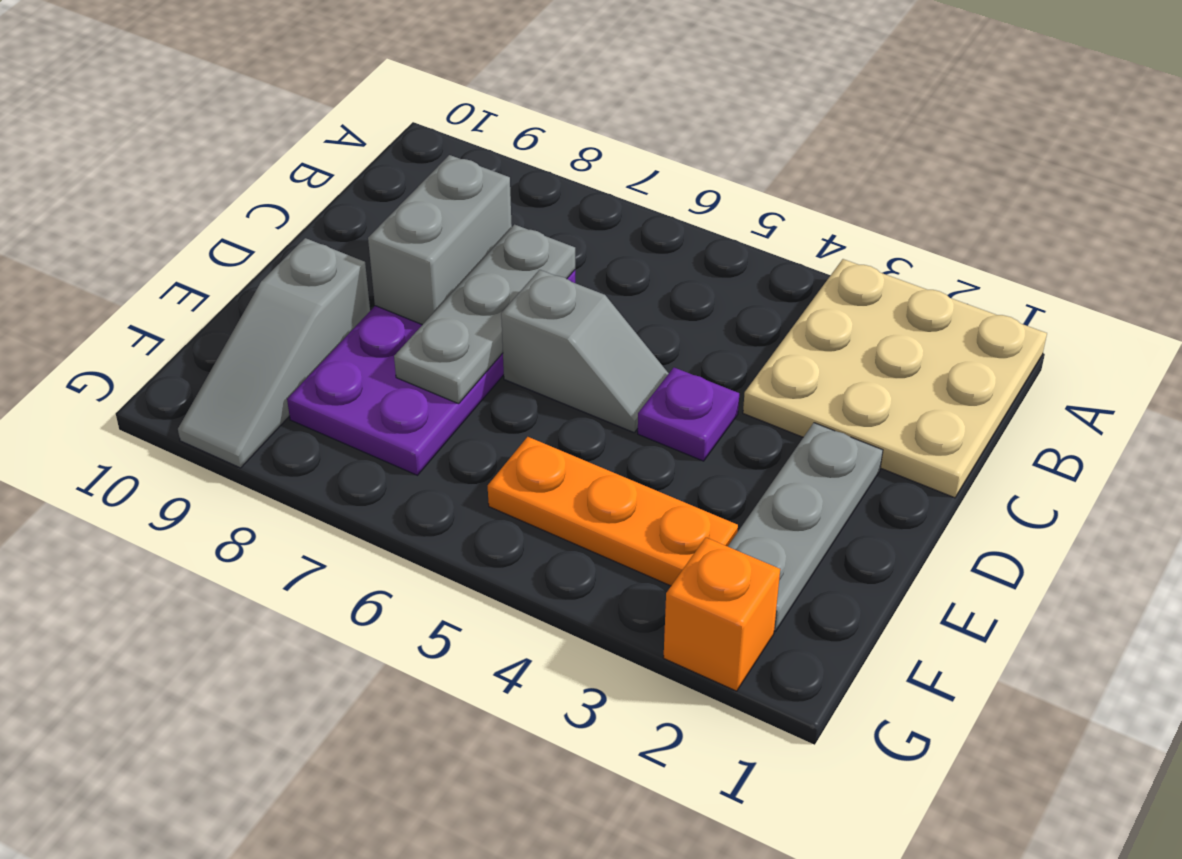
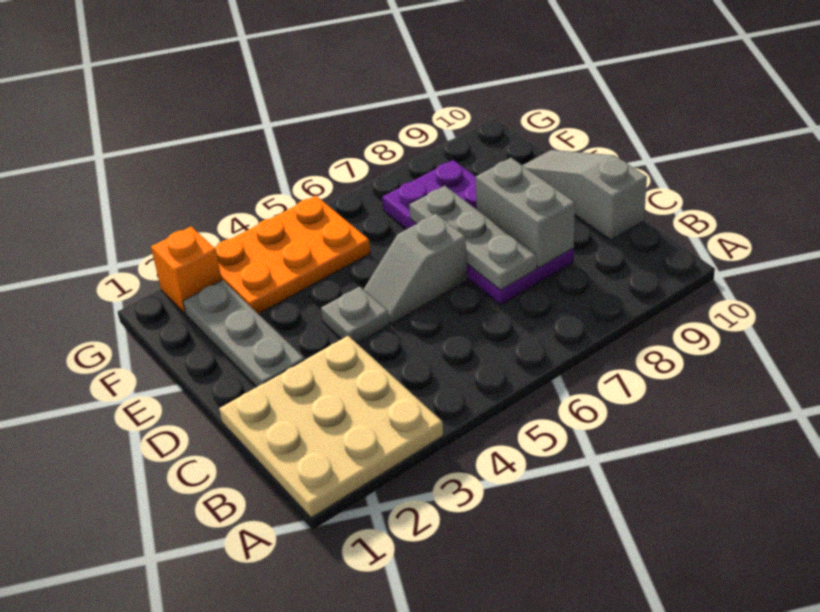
purple plate D4 level 1 -> grey plate D4 level 1
grey slope E9:G9 level 1 top E -> grey slope C10:E10 level 1 top C
orange plate F3:F5 level 1 -> orange plate F3:G5 level 1

